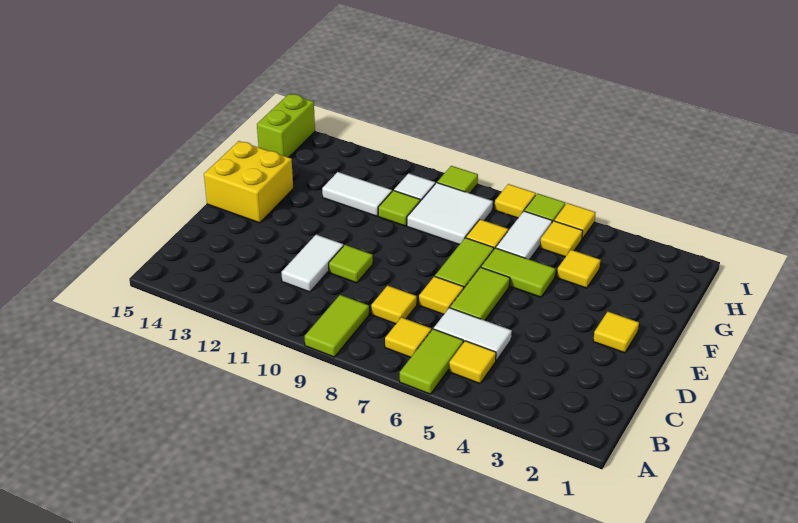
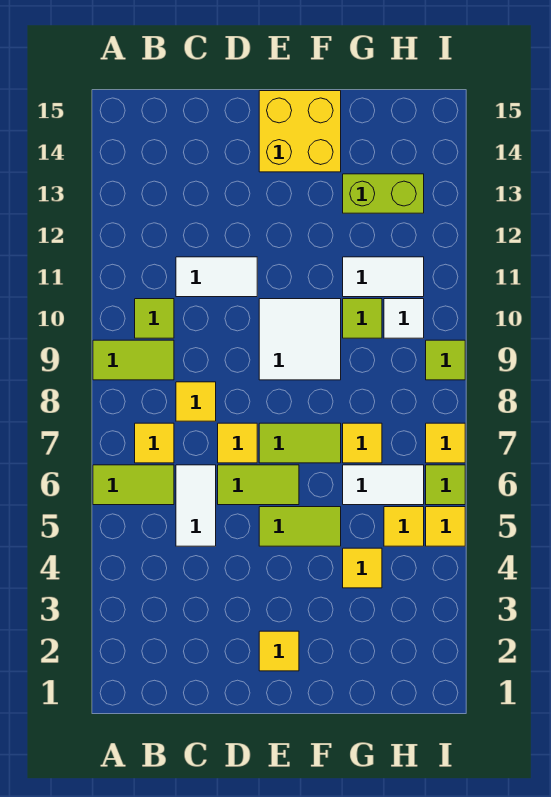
yellow tile B5 level 1 -> none
lime tile D10 level 1 -> lime tile B10 level 1
lime tile F5:F6 level 1 -> lime tile E5:F5 level 1
white tile G8:H9 level 1 -> white tile E9:F10 level 1
white tile G11:G12 level 1 -> white tile G11:H11 level 1
lime brick H15:I15 level 1 -> lime brick G13:H13 level 1

